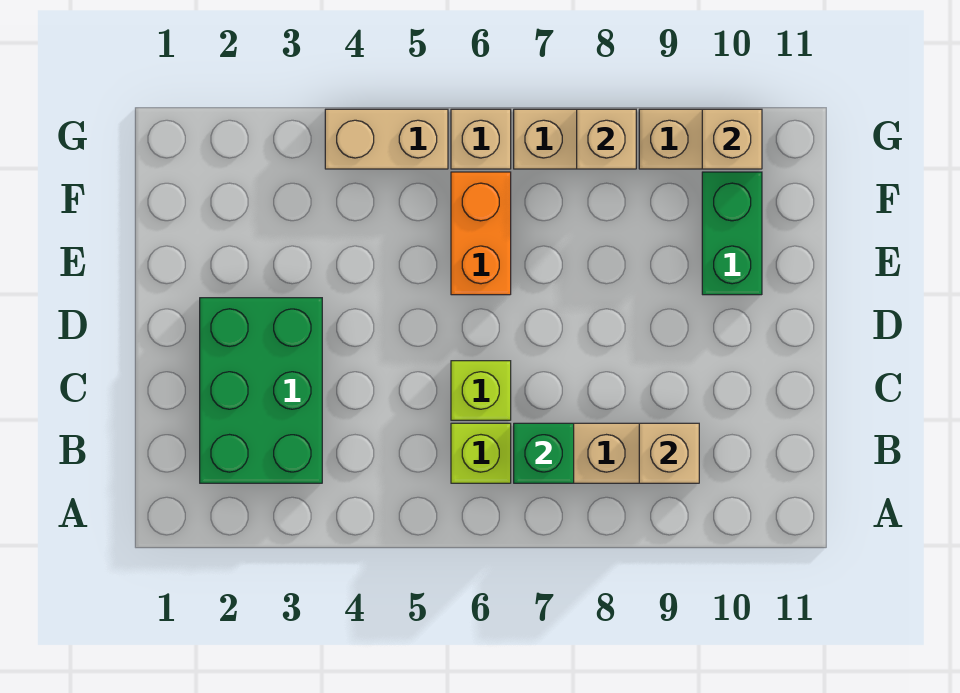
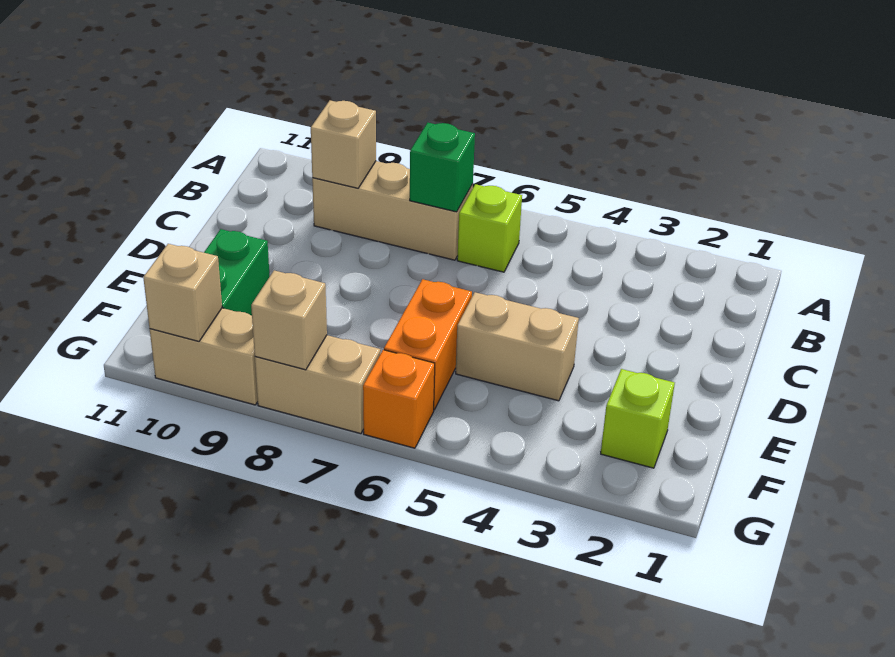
green brick B2:D3 level 1 -> none
lime brick C6 level 1 -> lime brick F2 level 1
tan brick G4:G5 level 1 -> tan brick E4:E5 level 1
tan brick G6 level 1 -> orange brick G6 level 1

